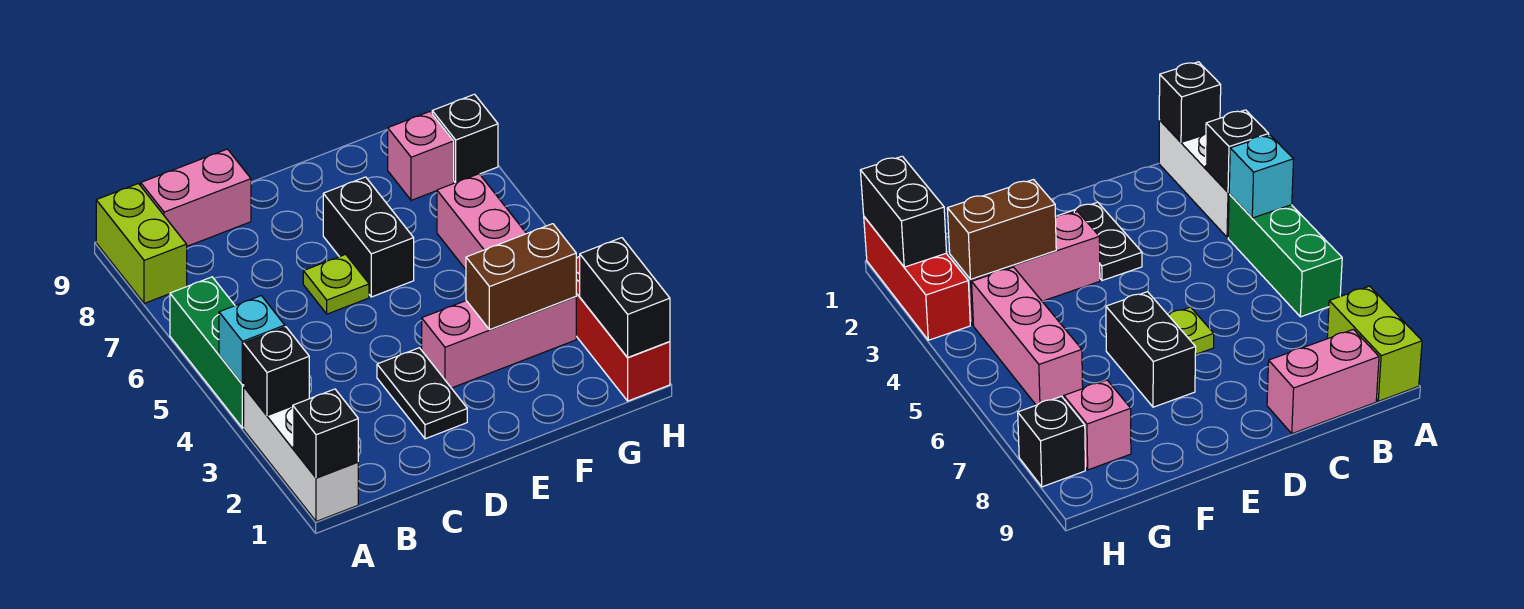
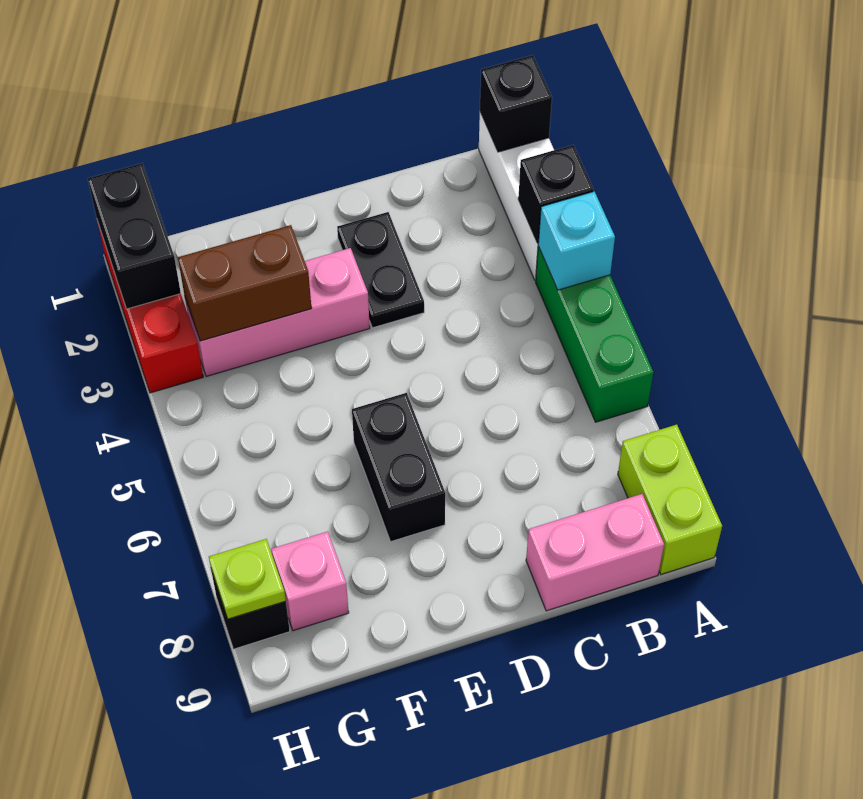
lime plate D6 level 1 -> lime plate H8 level 2
pink brick G4:G6 level 1 -> none

